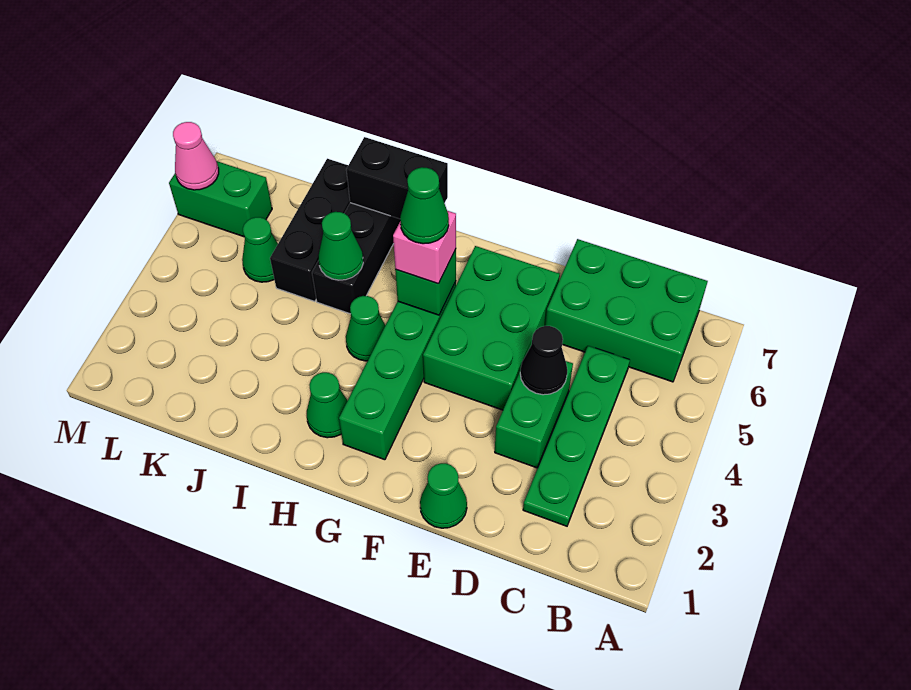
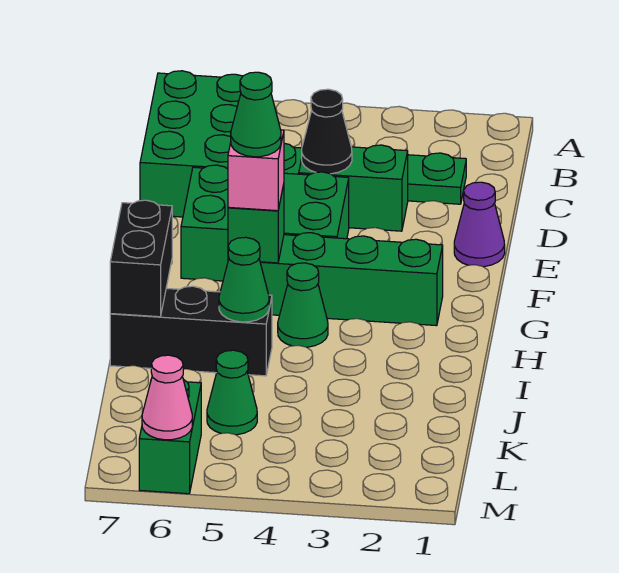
green cone E1 level 1 -> purple cone E1 level 1
green cone H2 level 1 -> none
black brick J5:J7 level 1 -> none

